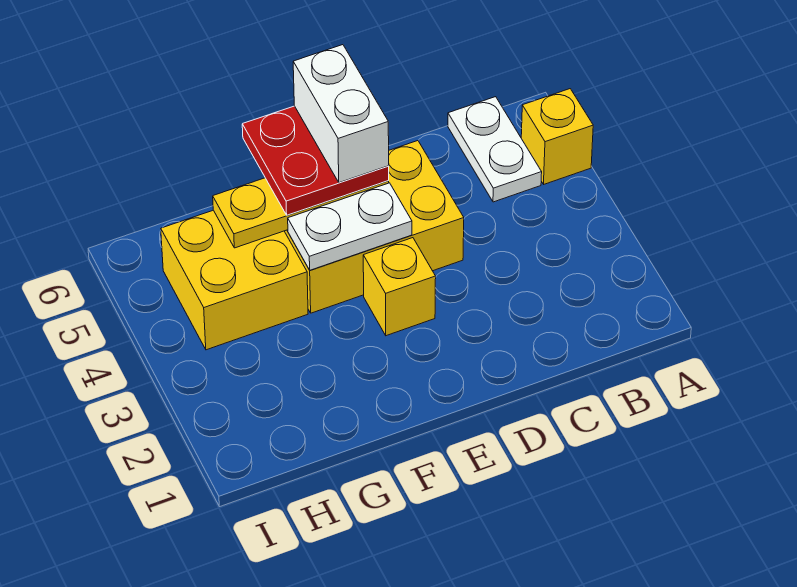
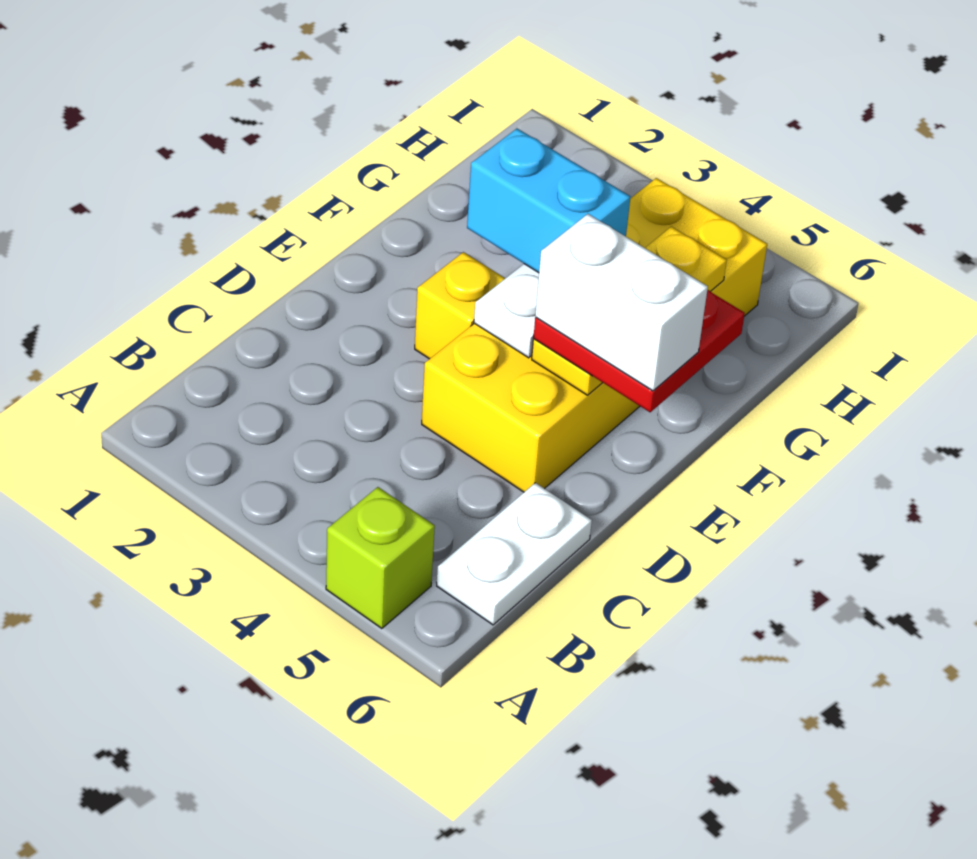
yellow brick A5 level 1 -> lime brick A5 level 1
white plate B5:B6 level 1 -> white plate B6:C6 level 1
none -> cyan brick F3:F4 level 3

